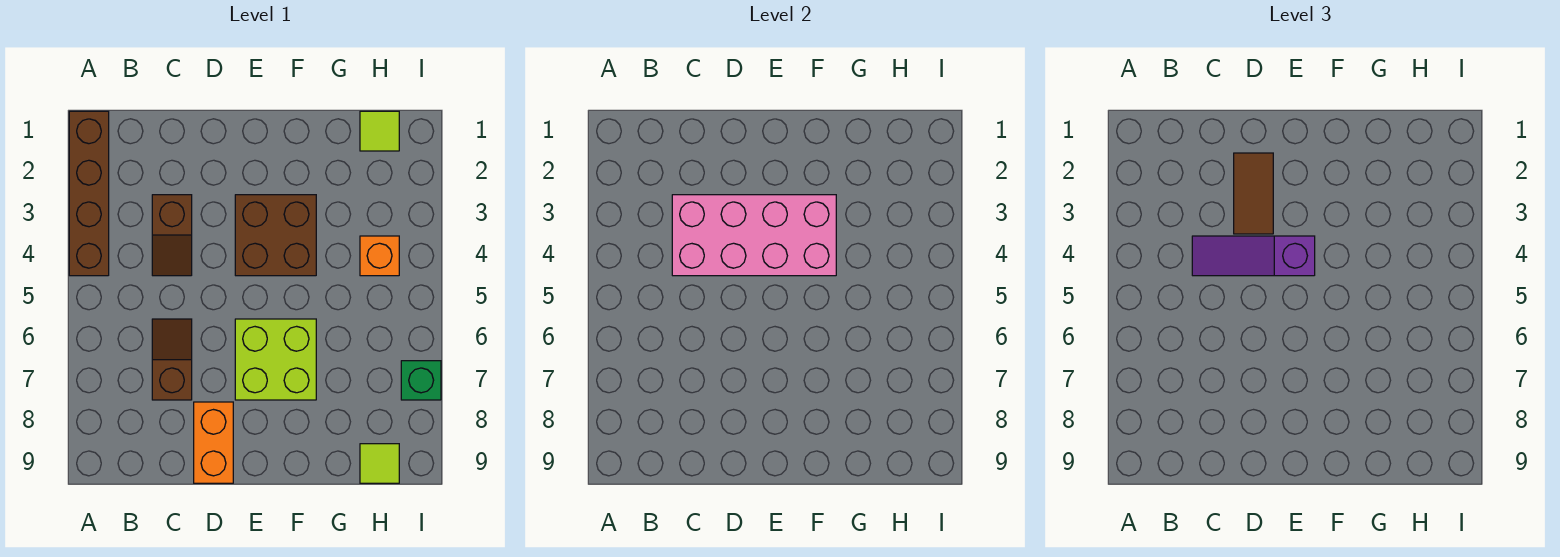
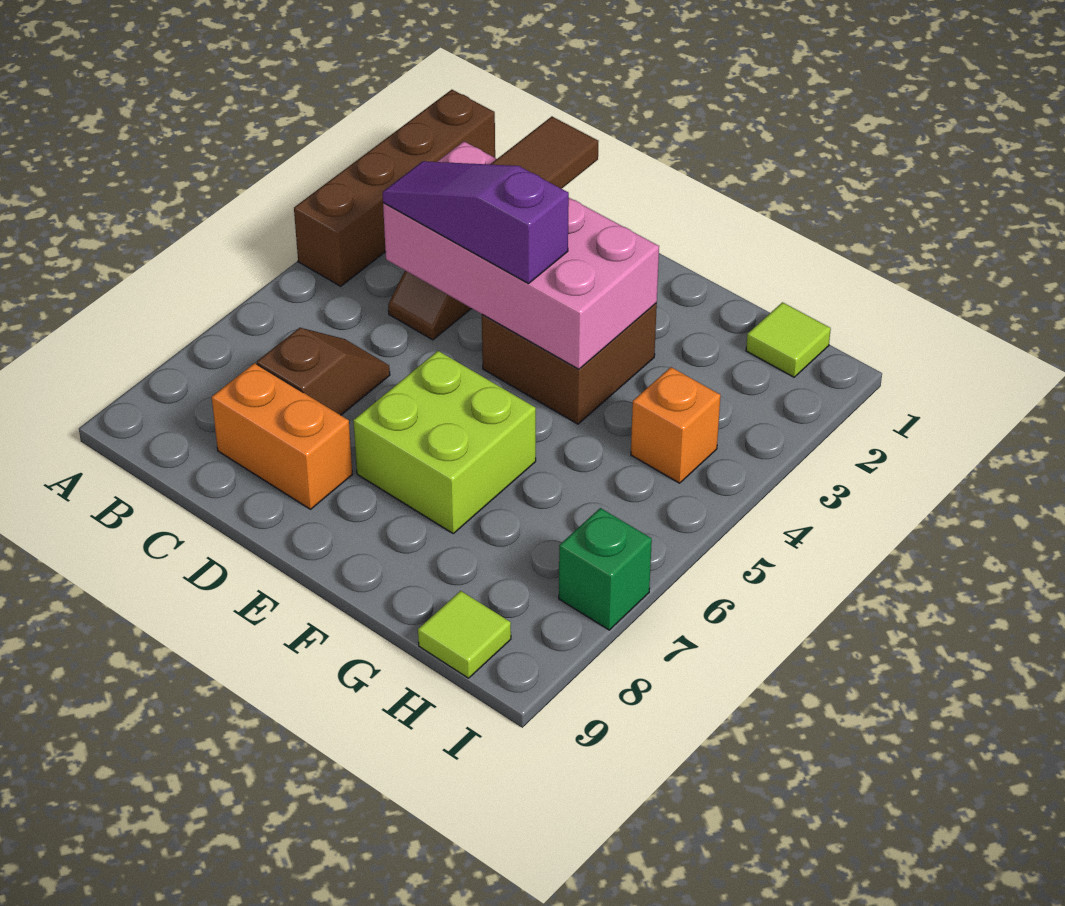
orange brick D8:D9 level 1 -> orange brick C8:D8 level 1

